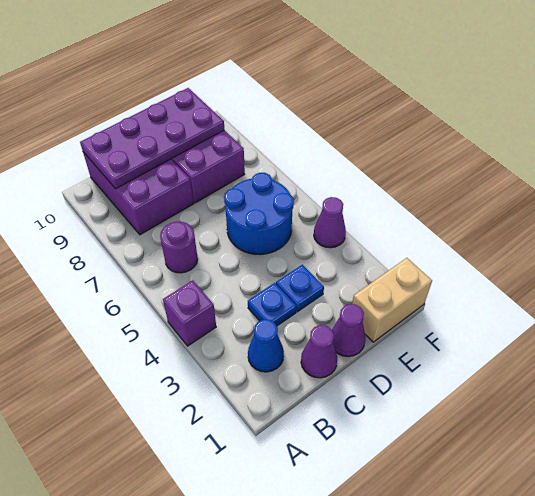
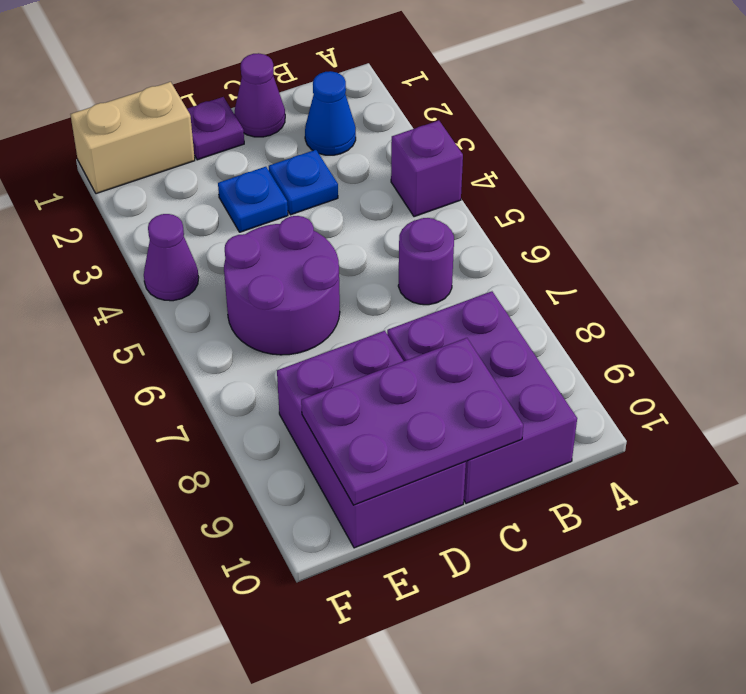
purple plate B9:E10 level 2 -> purple plate C9:E10 level 2
purple cone D1 level 1 -> purple plate D1 level 1
blue round brick D5:E6 level 1 -> purple round brick D5:E6 level 1

